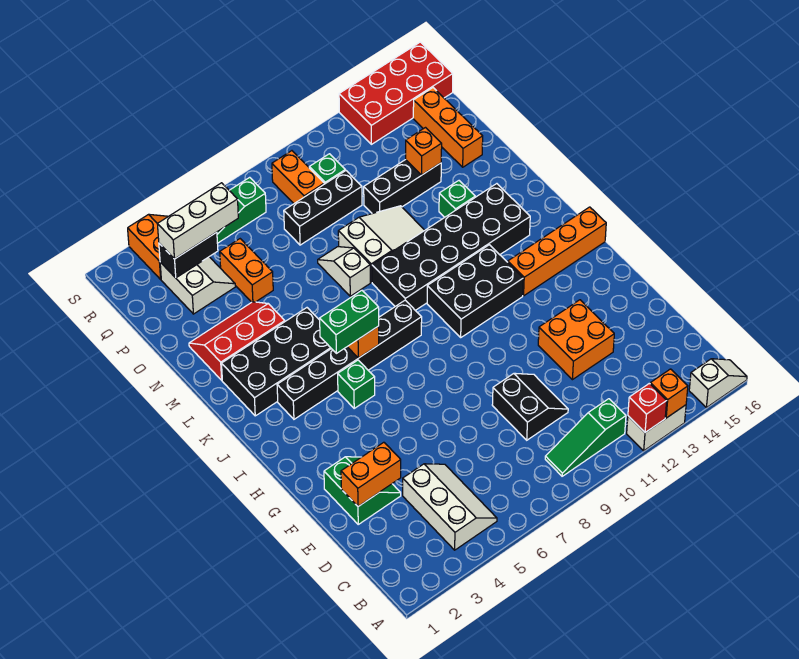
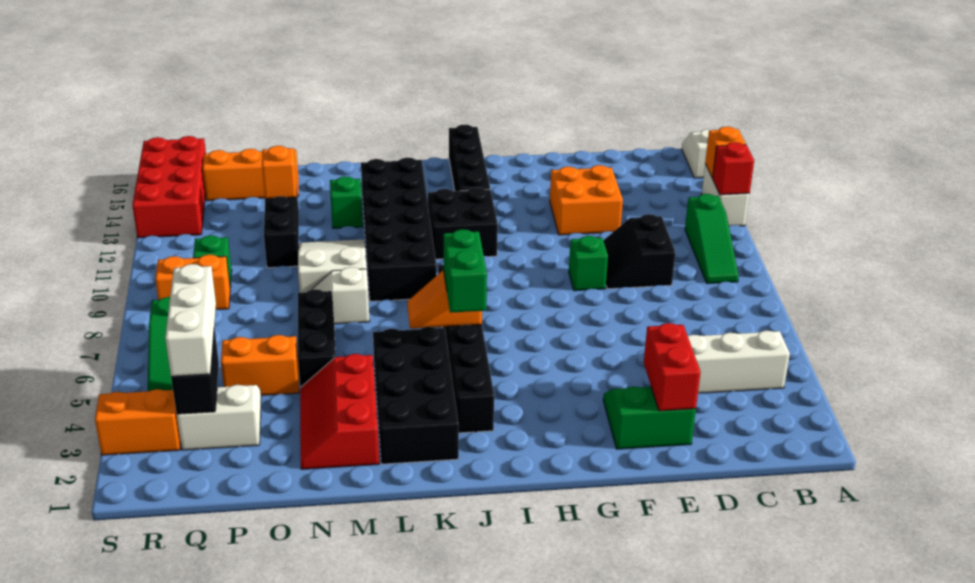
black slope D9:E10 level 1 top 9 -> black slope D9:E10 level 1 top D
orange brick E2:E3 level 2 -> red brick E2:E3 level 2
green brick I5 level 1 -> green brick F9 level 1
black brick I10:J12 level 1 -> black brick I11:J12 level 1
orange brick I13:I16 level 1 -> black brick I13:I16 level 1
black brick P8:P10 level 1 -> black brick N5:N7 level 1

